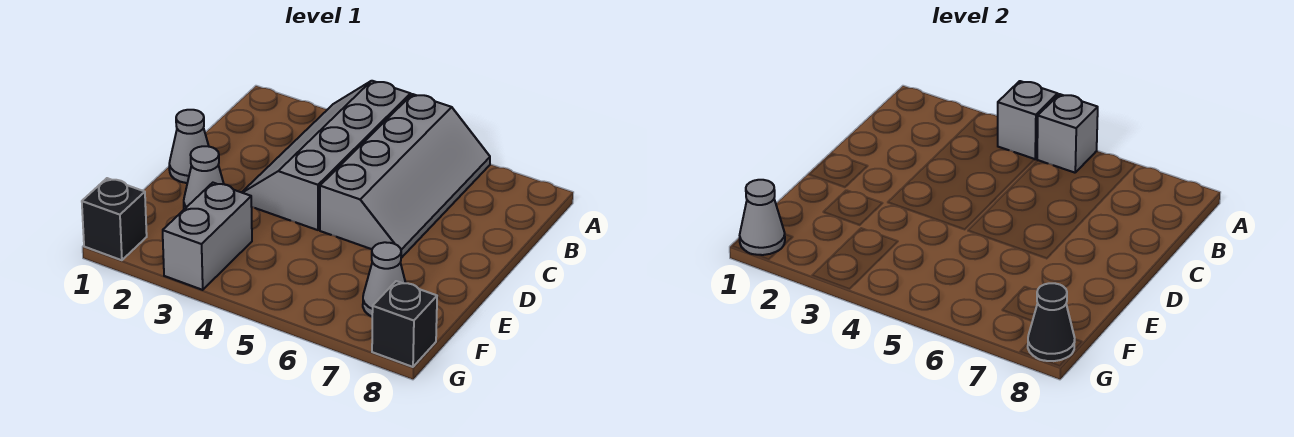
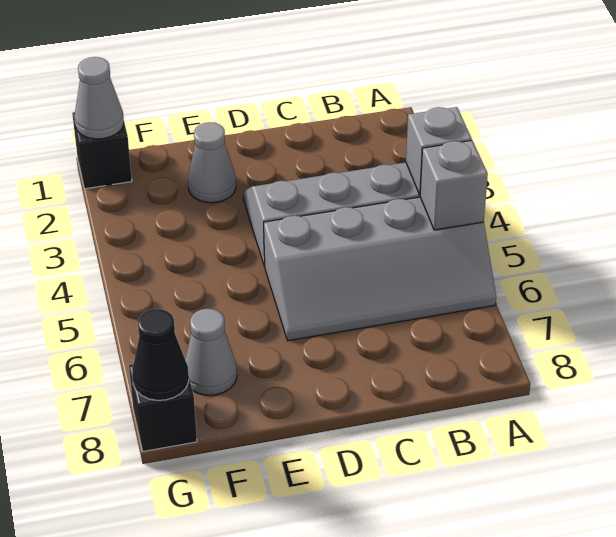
grey cone D1 level 1 -> none
grey brick F3:G3 level 1 -> none

